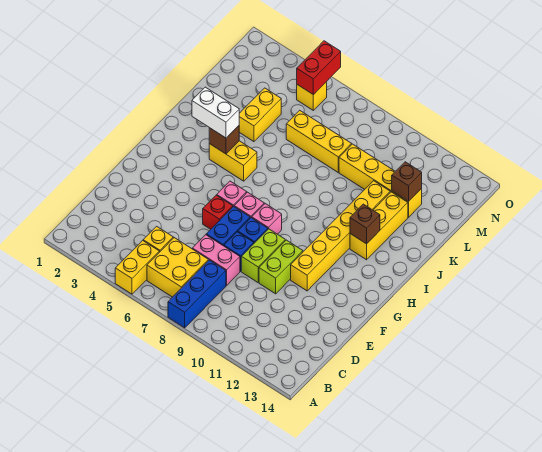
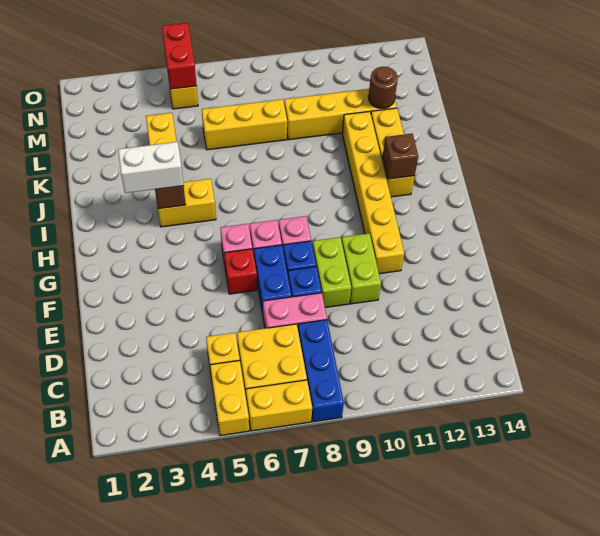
none -> yellow brick A6:A7 level 1
brown brick L12 level 2 -> brown round brick L12 level 2

